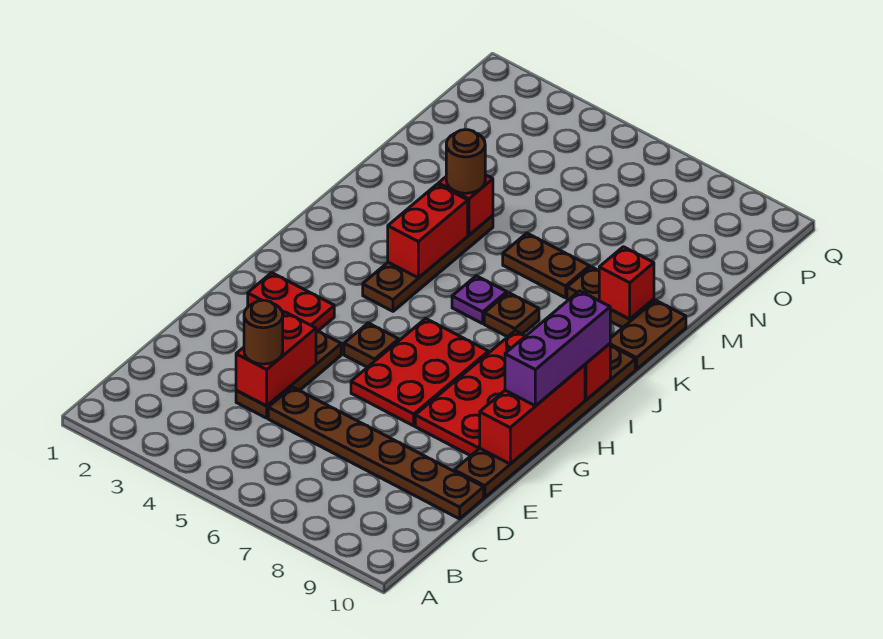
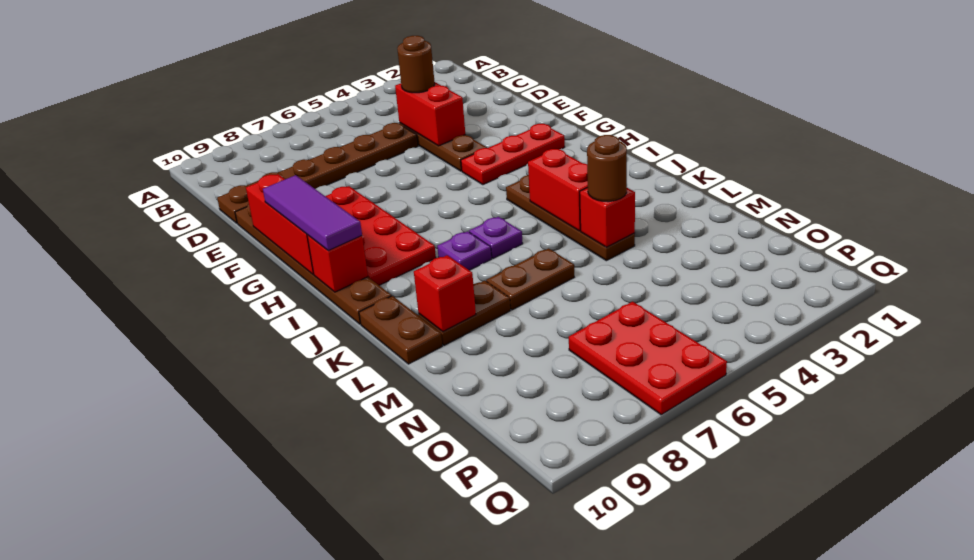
red plate F6:H7 level 1 -> red plate O6:Q7 level 1
red plate G2:G3 level 1 -> red plate G2:G4 level 1
brown plate G5 level 1 -> none
purple brick G10:I10 level 3 -> purple tile G10:I10 level 3
brown plate J7 level 1 -> purple plate J7 level 1

